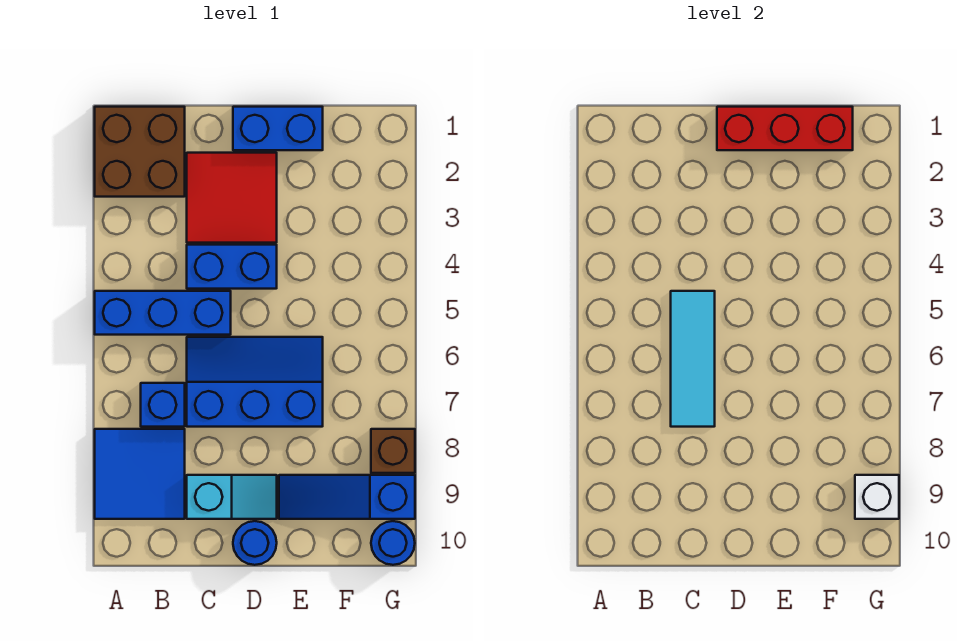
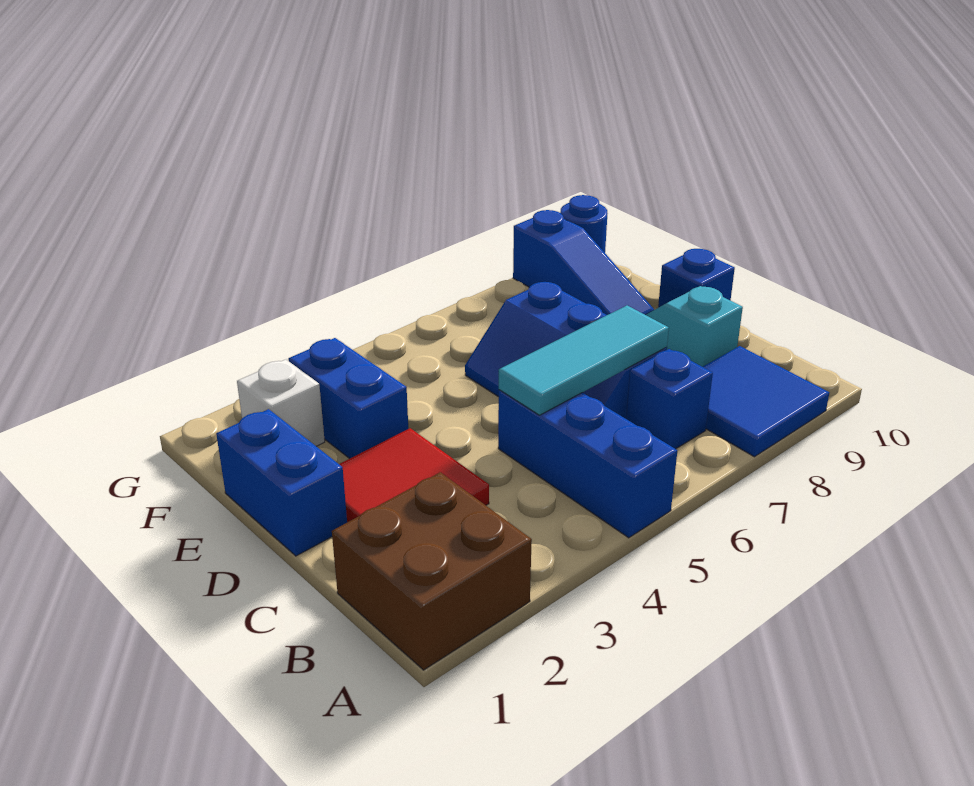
blue brick C4:D4 level 1 -> blue brick E3:F3 level 1
red brick D1:F1 level 2 -> none
blue round brick D10 level 1 -> blue brick D10 level 1
brown brick G8 level 1 -> none
white brick G9 level 2 -> white brick F2 level 1

